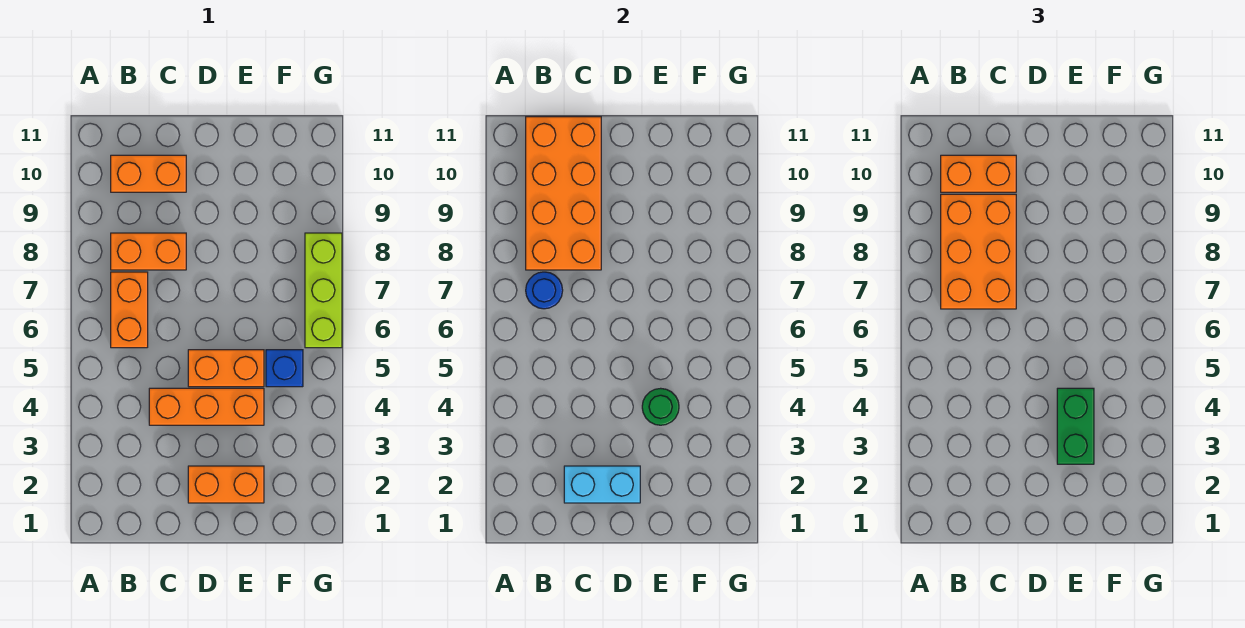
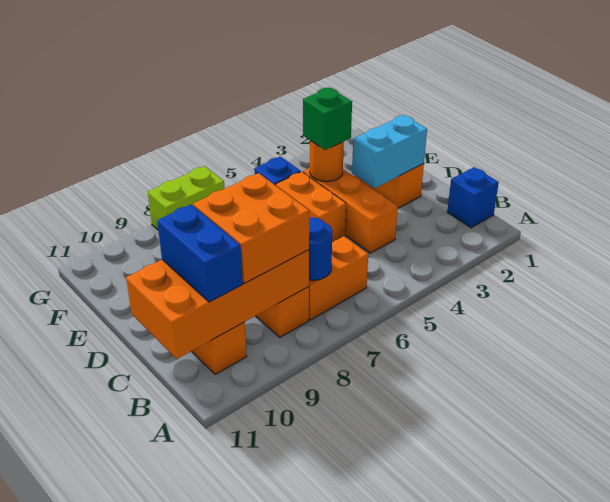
none -> blue brick B1 level 1
orange brick B7:C9 level 3 -> orange brick B8:C9 level 3
orange brick B10:C10 level 3 -> blue brick B10:C10 level 3
cyan brick C2:D2 level 2 -> cyan brick D2:D3 level 2
green brick E3:E4 level 3 -> green brick E4 level 3
green round brick E4 level 2 -> orange round brick E4 level 2
lime brick G6:G8 level 1 -> lime brick G7:G8 level 1

